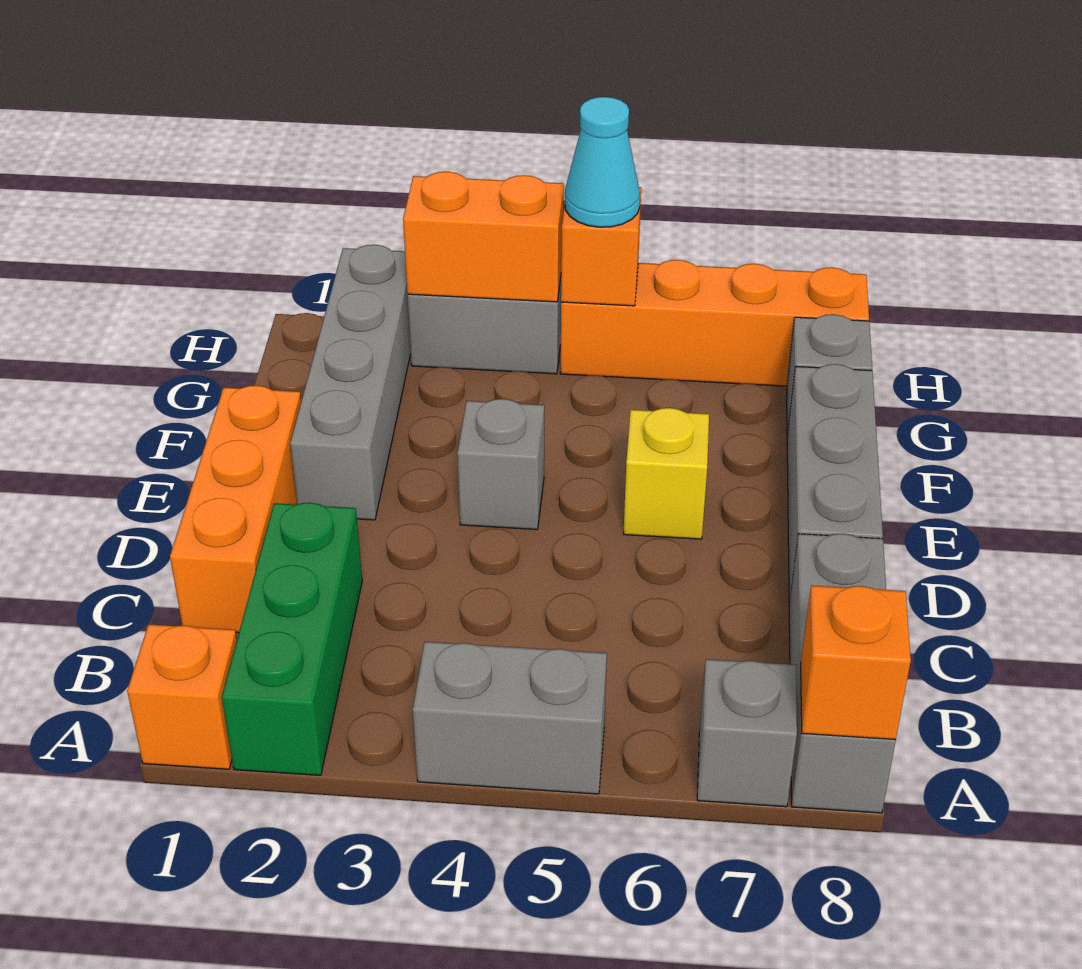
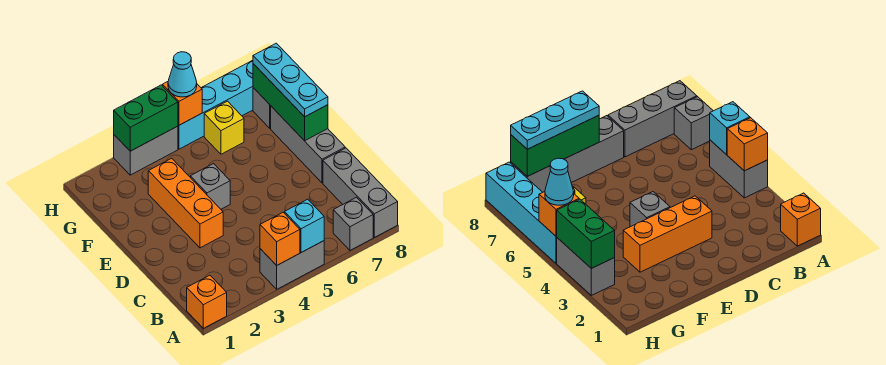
green brick A2:C2 level 1 -> green brick E8:G8 level 2
none -> cyan brick A5 level 2
orange brick A8 level 2 -> orange brick A4 level 2
orange brick C1:E1 level 1 -> orange brick D3:F3 level 1
grey brick E2:H2 level 1 -> none
yellow brick E6 level 1 -> yellow brick G6 level 1
none -> cyan plate E8:G8 level 3
orange brick H3:H4 level 2 -> green brick H3:H4 level 2
orange brick H5:H8 level 1 -> cyan brick H5:H8 level 1

